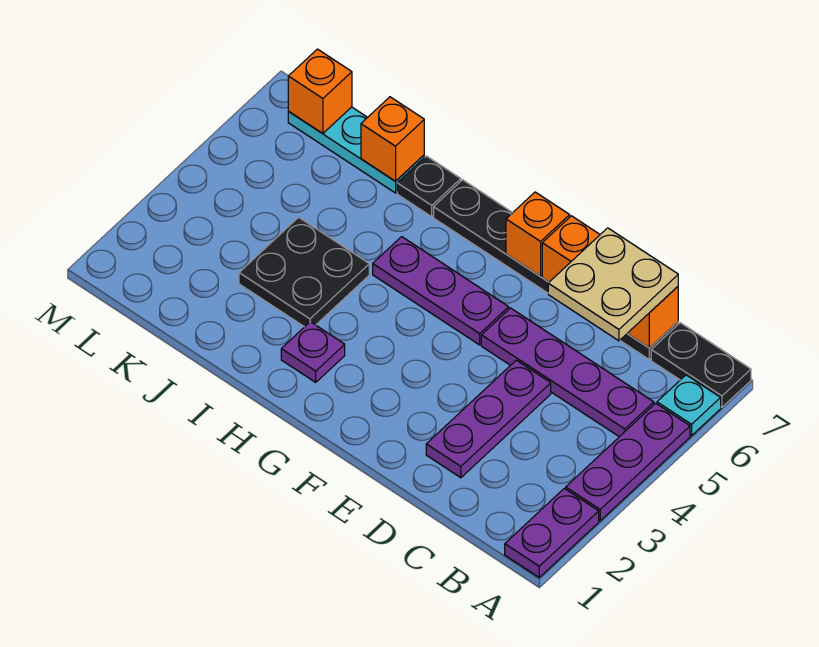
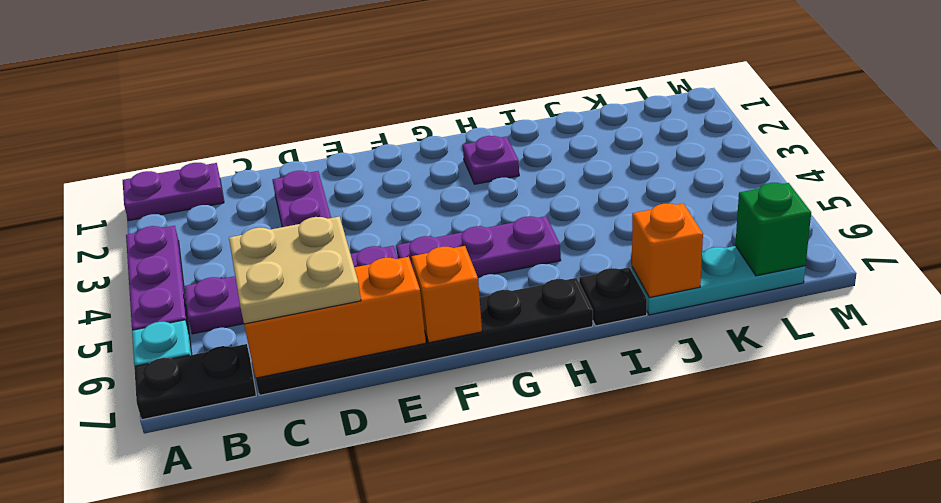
purple plate A1:A2 level 1 -> purple plate A1:B1 level 1
black plate I3:J4 level 1 -> none
orange brick L7 level 2 -> green brick L7 level 2

